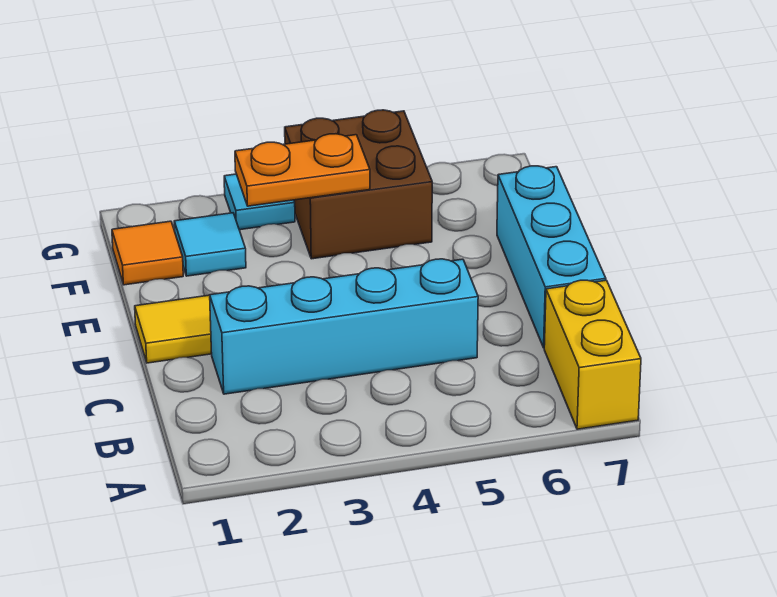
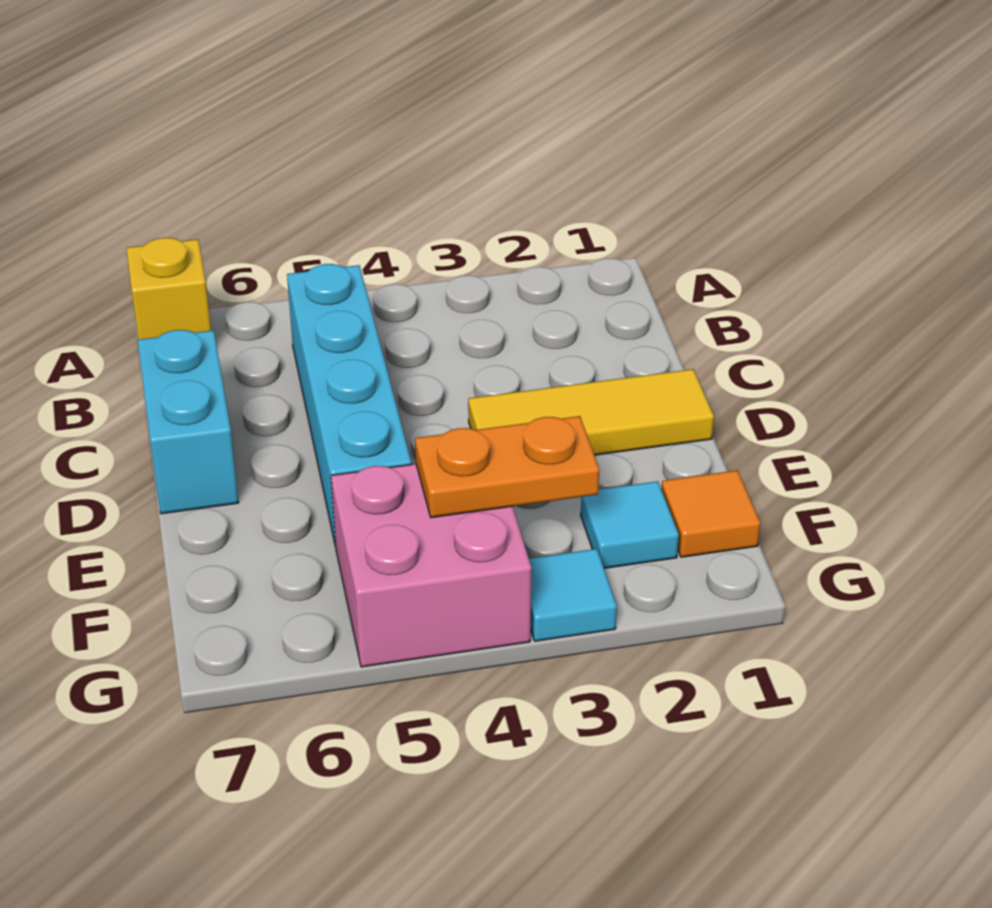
yellow brick A7:B7 level 1 -> yellow brick A7 level 1
cyan brick C2:C5 level 1 -> cyan brick B5:E5 level 1
cyan brick C7:E7 level 1 -> cyan brick C7:D7 level 1
brown brick F4:G5 level 1 -> pink brick F4:G5 level 1

